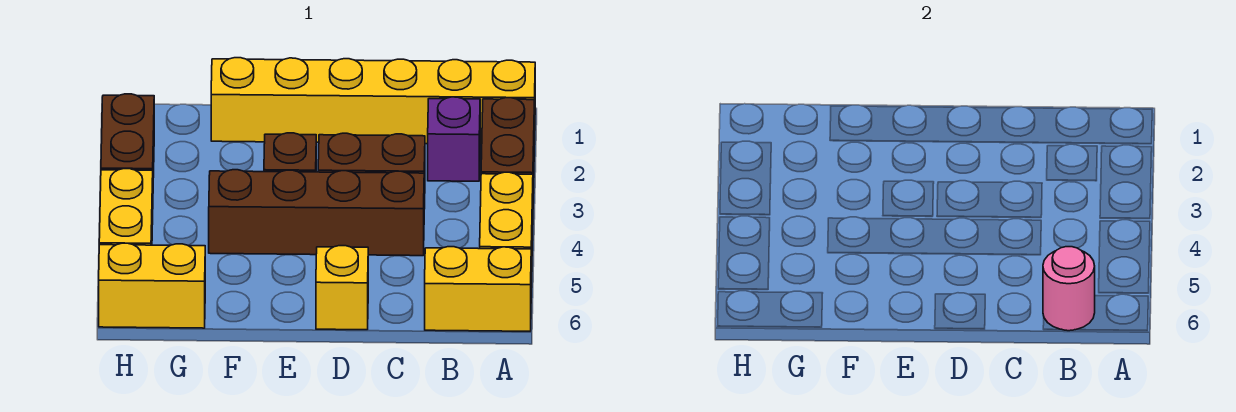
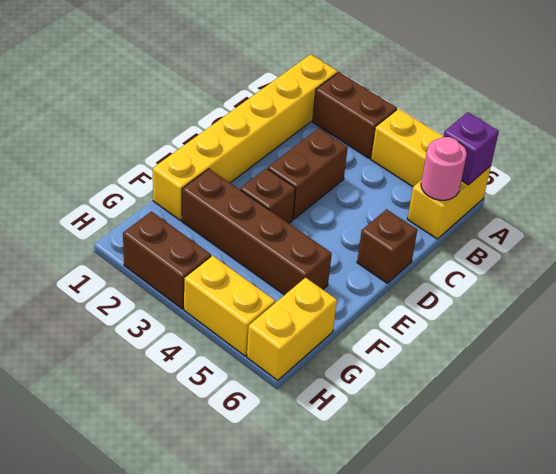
purple brick B2 level 1 -> purple brick A6 level 2
brown brick C4:F4 level 1 -> brown brick F2:F5 level 1
yellow brick D6 level 1 -> brown brick D6 level 1

